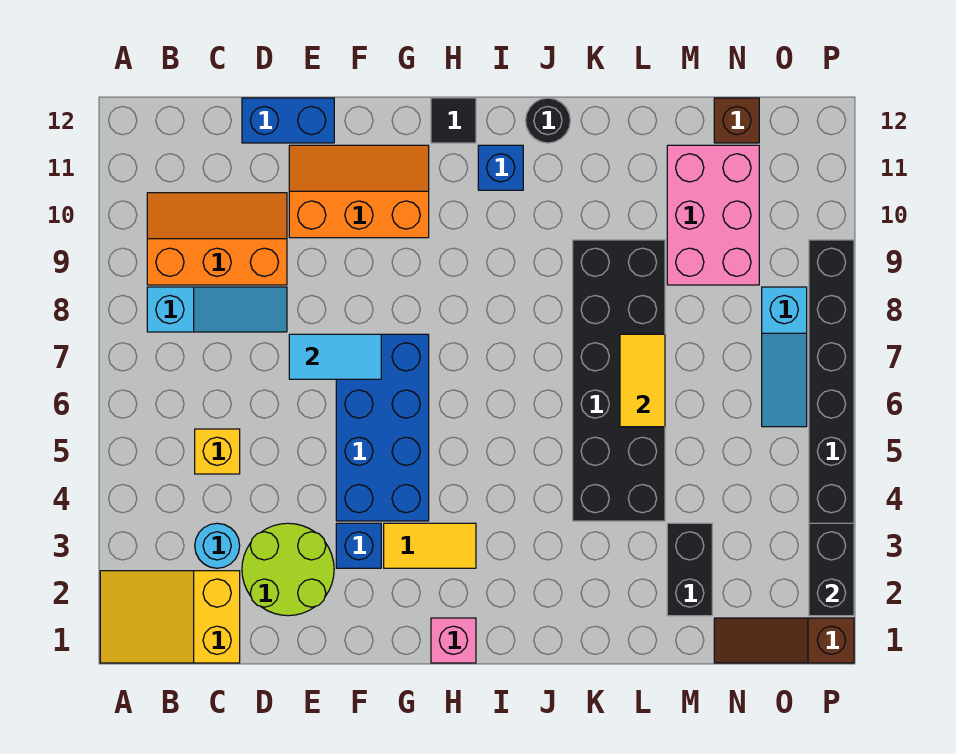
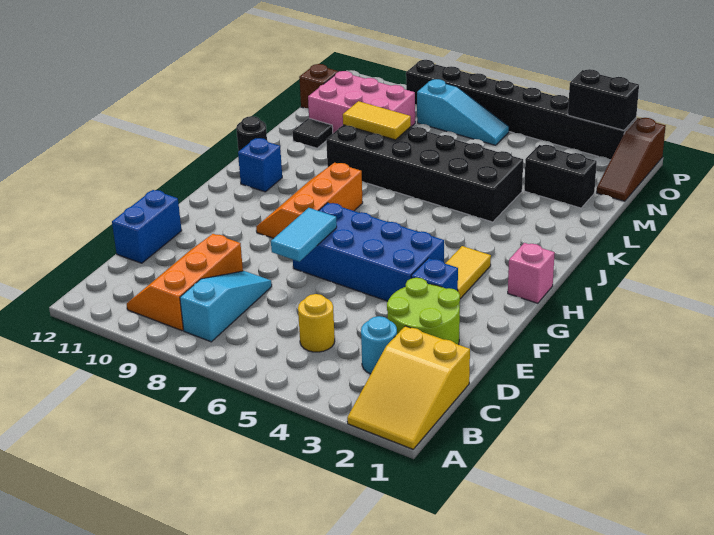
yellow brick C5 level 1 -> yellow round brick C5 level 1
orange slope E10:G11 level 1 top 10 -> orange slope G8:I9 level 1 top 8
black tile H12 level 1 -> black tile L11 level 1
yellow tile L6:L7 level 2 -> yellow tile L8:L9 level 2

